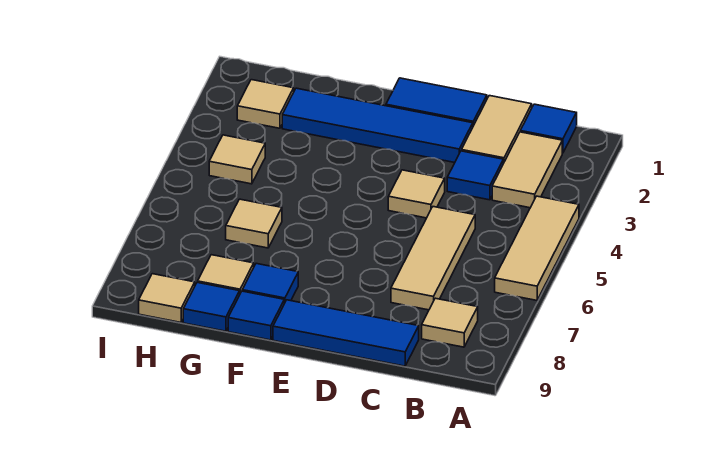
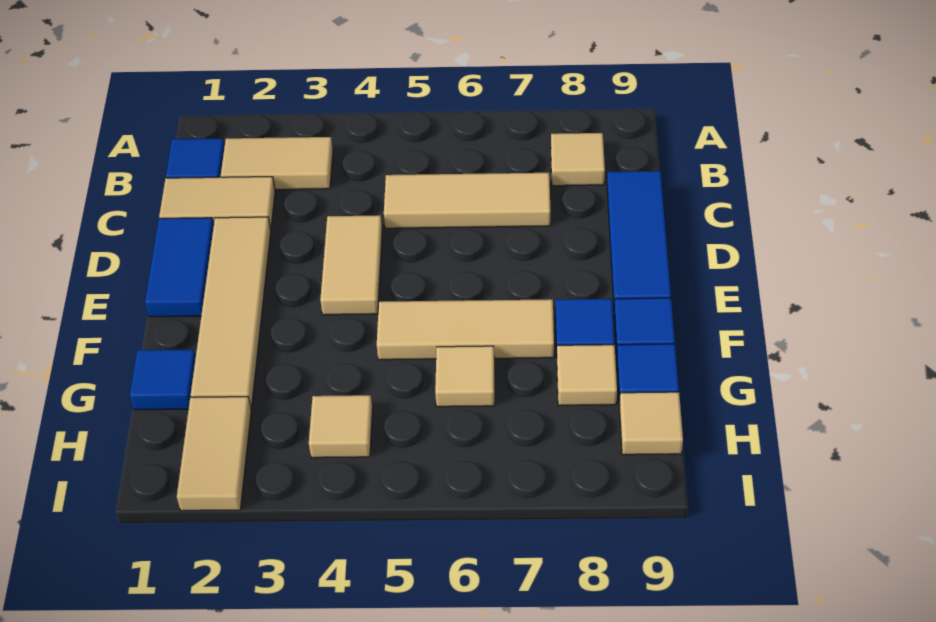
tan tile A4:A6 level 1 -> tan tile F5:F7 level 1
blue tile C3 level 1 -> blue tile G1 level 1
blue tile D2:G2 level 1 -> tan tile D2:G2 level 1
tan tile D4 level 1 -> tan tile D4:E4 level 1
tan tile H2 level 1 -> tan tile H2:I2 level 1

